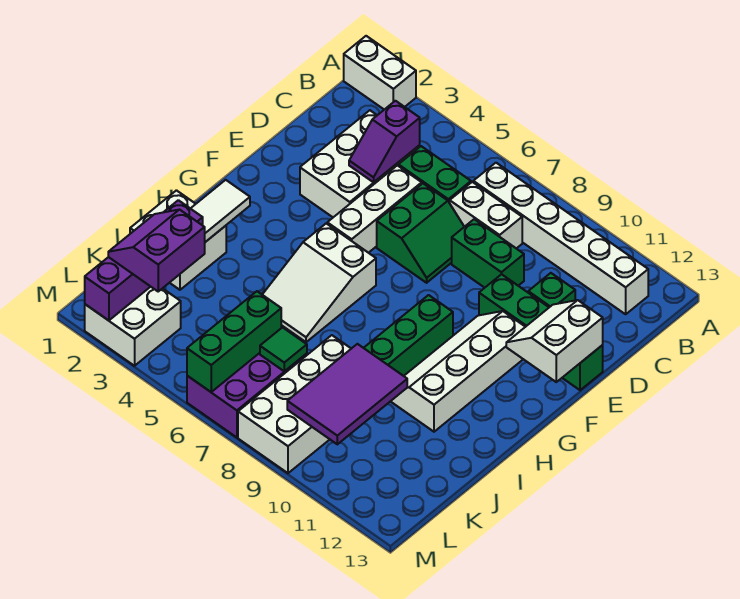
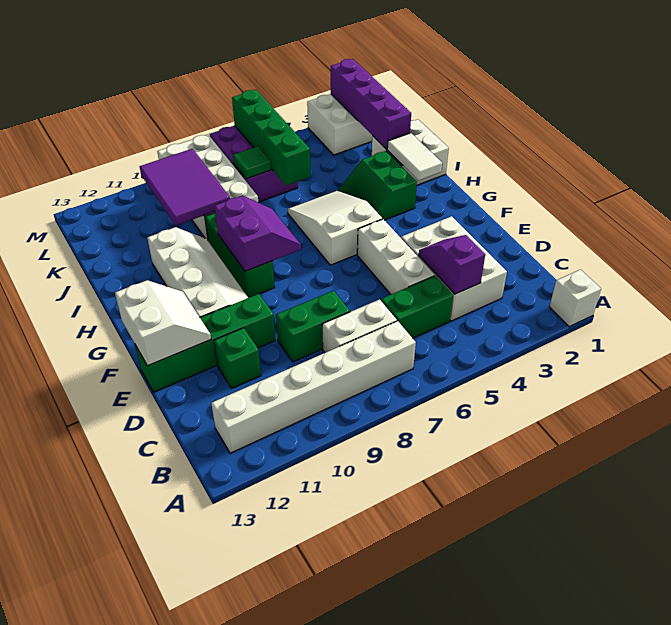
white brick A1:A2 level 1 -> white brick A1 level 1
green slope D6:E7 level 1 top 6 -> green slope H3:I4 level 1 top 3
purple slope K2:L3 level 3 top 3 -> purple slope G8:H9 level 2 top 9
green brick K6:M6 level 2 -> green brick J6:M6 level 2

